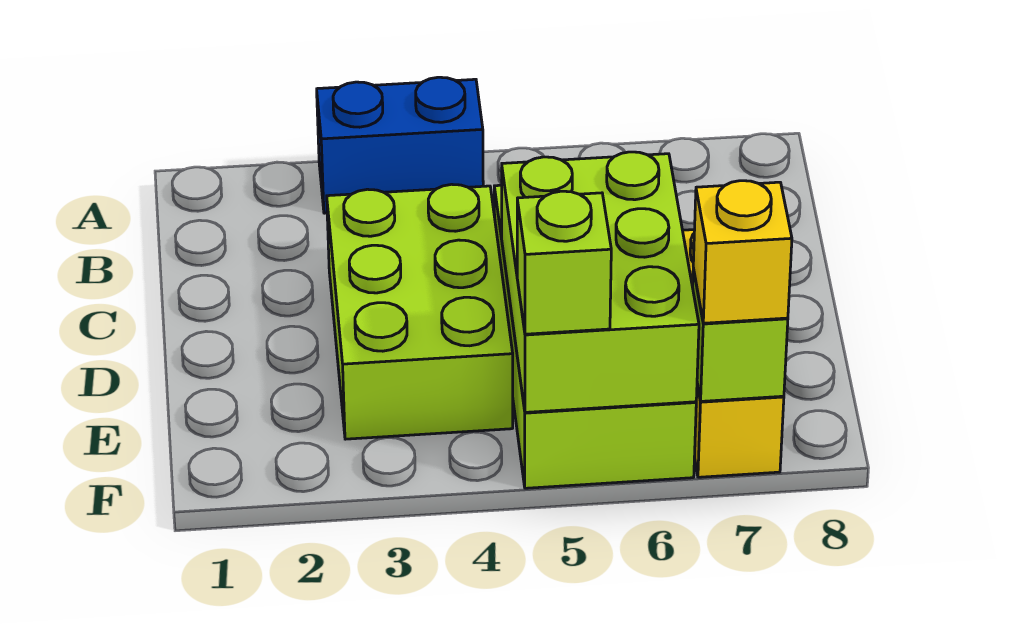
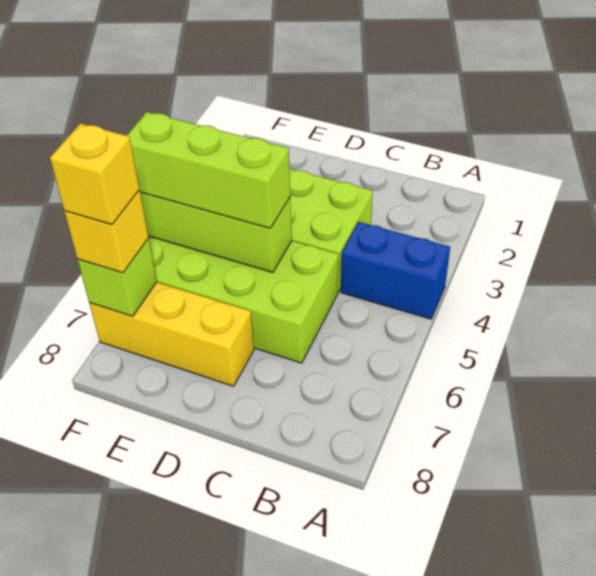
blue brick A3:A4 level 1 -> blue brick A4:B4 level 1
lime brick D5:F6 level 2 -> lime brick D5:F5 level 2
lime brick F5 level 3 -> lime brick D5:F5 level 3
none -> yellow brick F7 level 4

